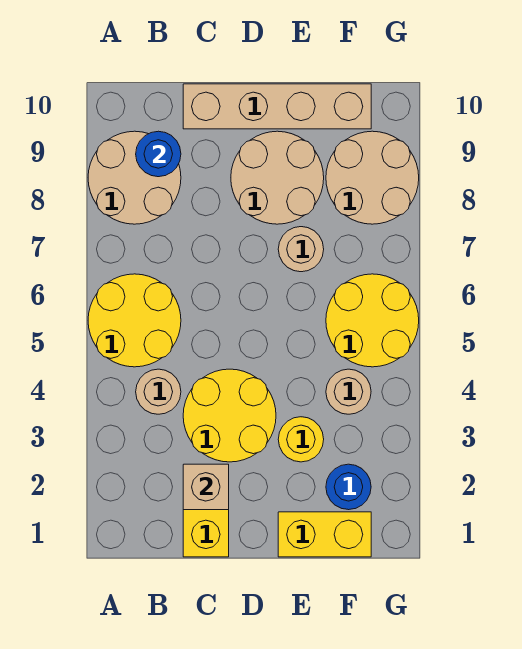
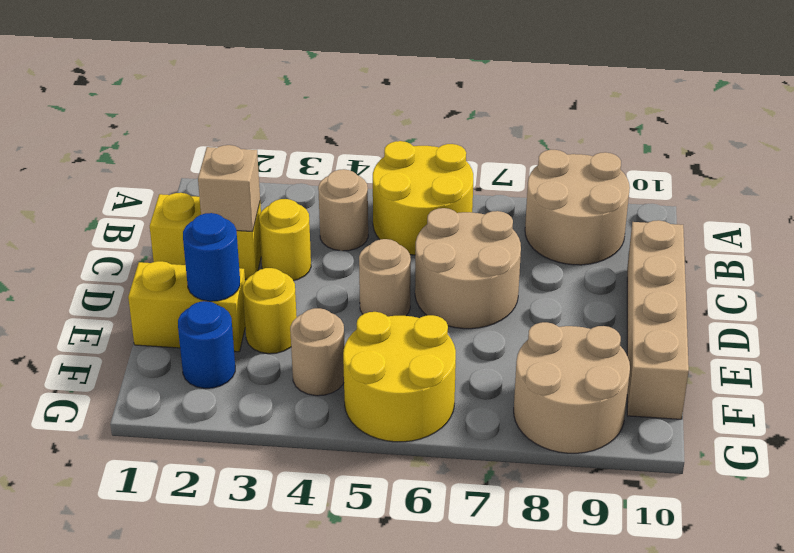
blue round brick B9 level 2 -> blue round brick E2 level 2
yellow round brick C3:D4 level 1 -> yellow round brick C3 level 1
tan round brick D8:E9 level 1 -> tan round brick C6:D7 level 1
yellow brick E1:F1 level 1 -> yellow brick E1:E2 level 1
tan round brick E7 level 1 -> tan round brick D5 level 1

